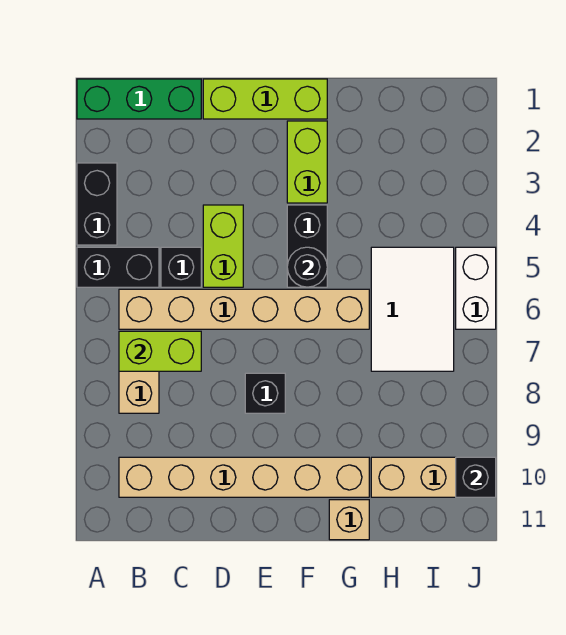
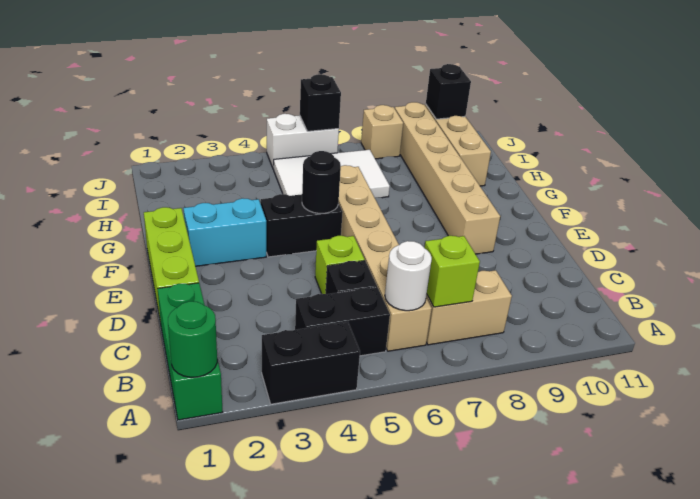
none -> green round brick A1 level 2
black brick A5:B5 level 1 -> black brick B4:B5 level 1
none -> white round brick B6 level 2
lime brick B7:C7 level 2 -> lime brick B7 level 2
tan brick B10:G10 level 1 -> tan brick E9:J9 level 1
lime brick D4:D5 level 1 -> lime brick D5 level 1
black brick E8 level 1 -> black brick J6 level 2
lime brick F2:F3 level 1 -> cyan brick F2:F3 level 1
tan brick G11 level 1 -> tan brick J8 level 1

